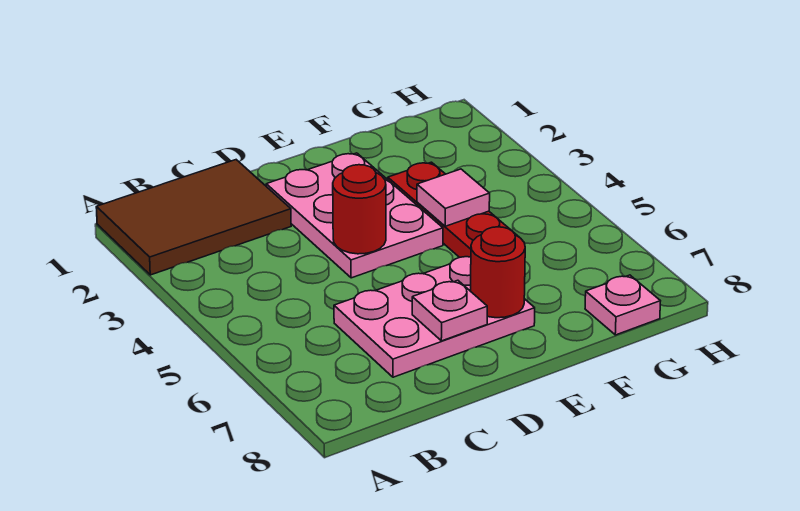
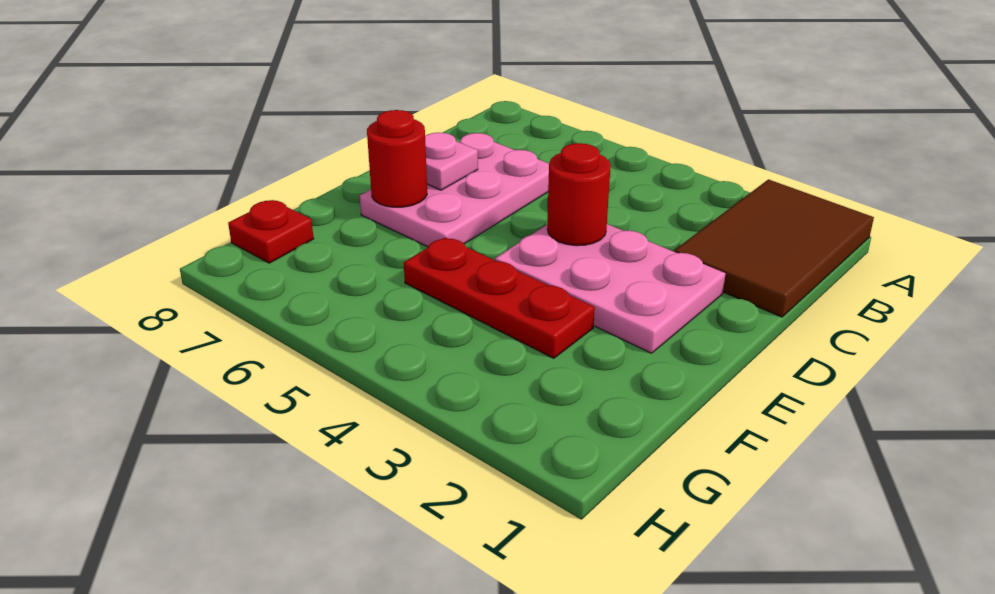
pink tile F4 level 2 -> none
pink plate G8 level 1 -> red plate G8 level 1

